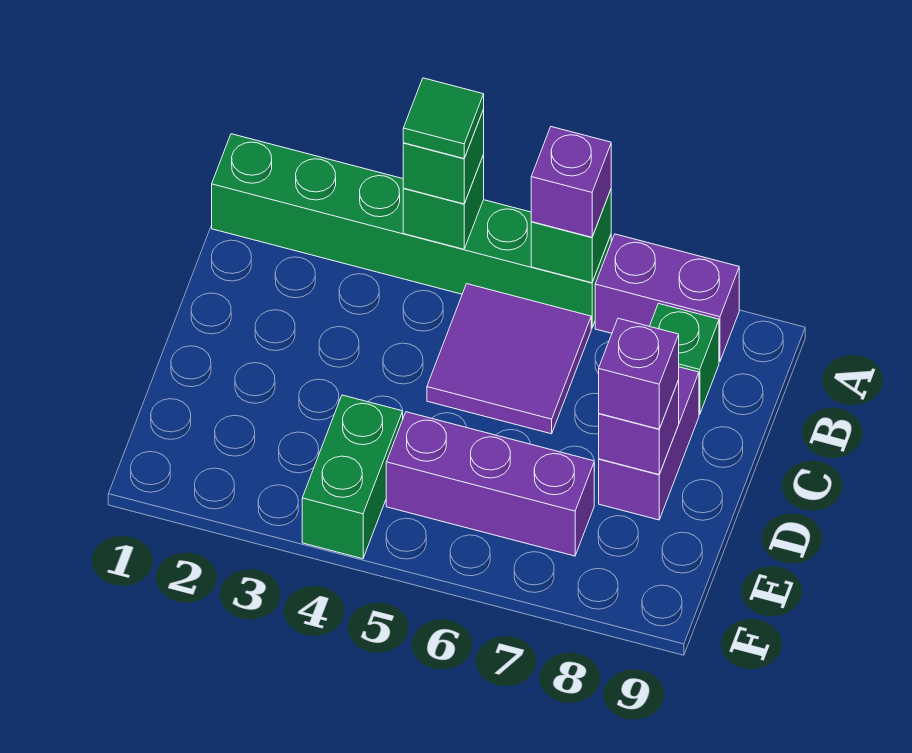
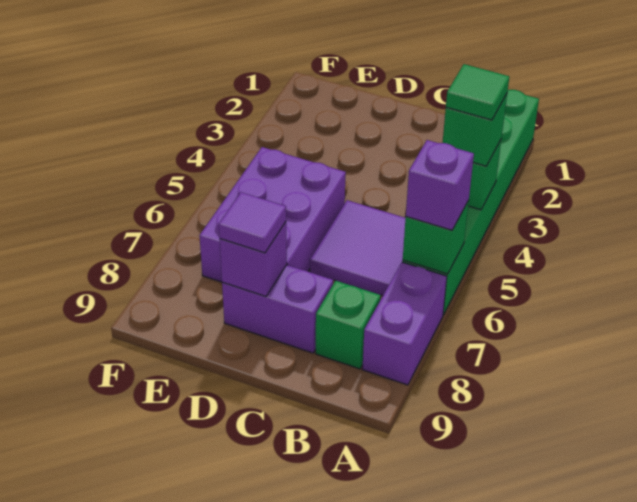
purple brick D8 level 3 -> purple tile D8 level 3
green brick E4:F4 level 1 -> none
purple brick E5:E7 level 1 -> purple brick D5:E7 level 1

